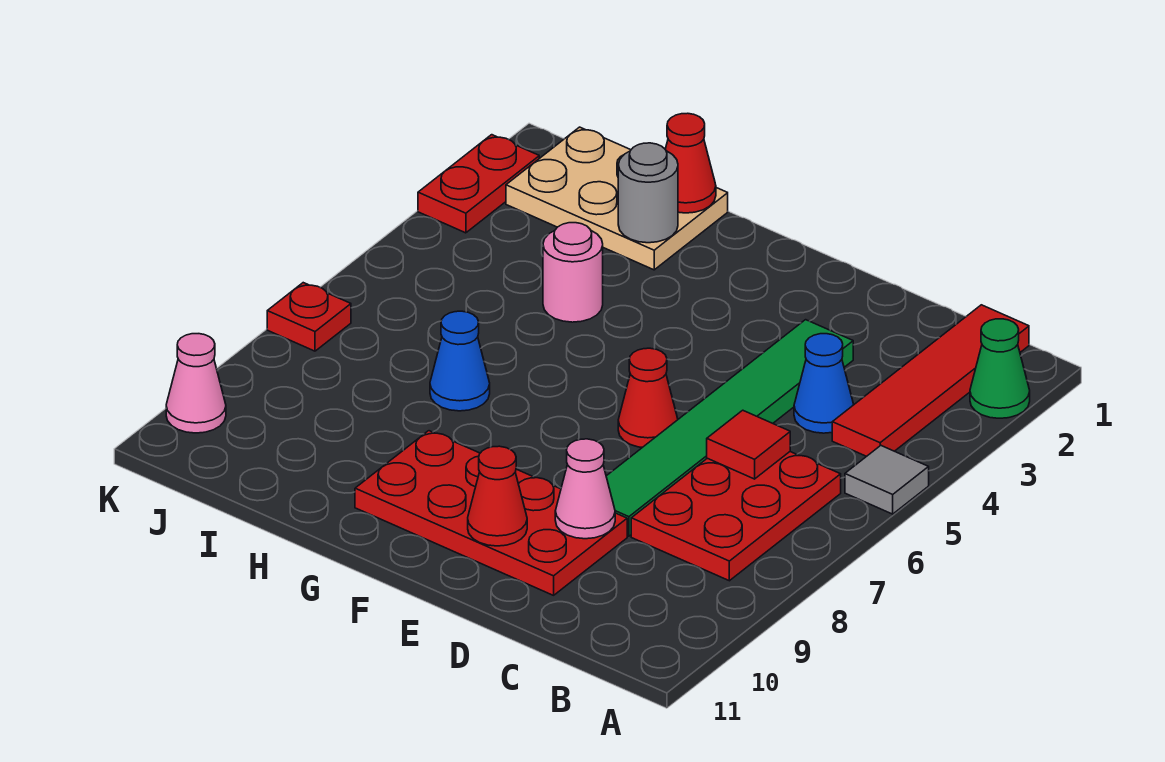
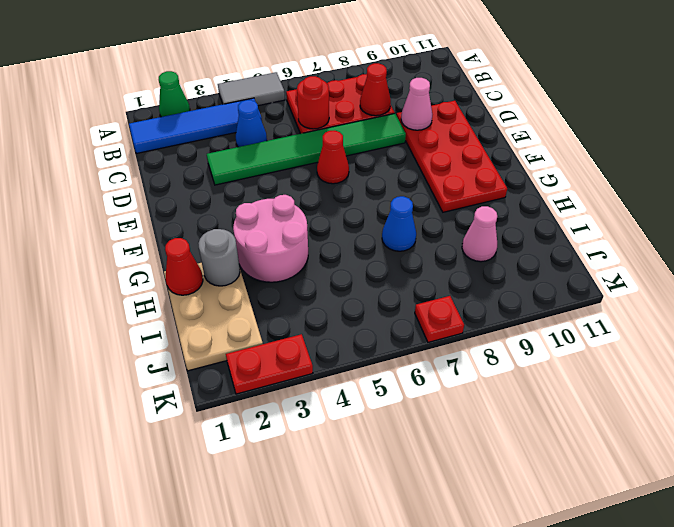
grey tile A5 level 1 -> grey tile A4:A5 level 1
red tile B1:B4 level 1 -> blue tile B1:B4 level 1
red tile C6 level 2 -> red round brick C6 level 2
red cone E10 level 2 -> red cone C8 level 2
pink round brick H4 level 1 -> pink round brick G3:H4 level 1
pink cone K10 level 1 -> pink cone I9 level 1

